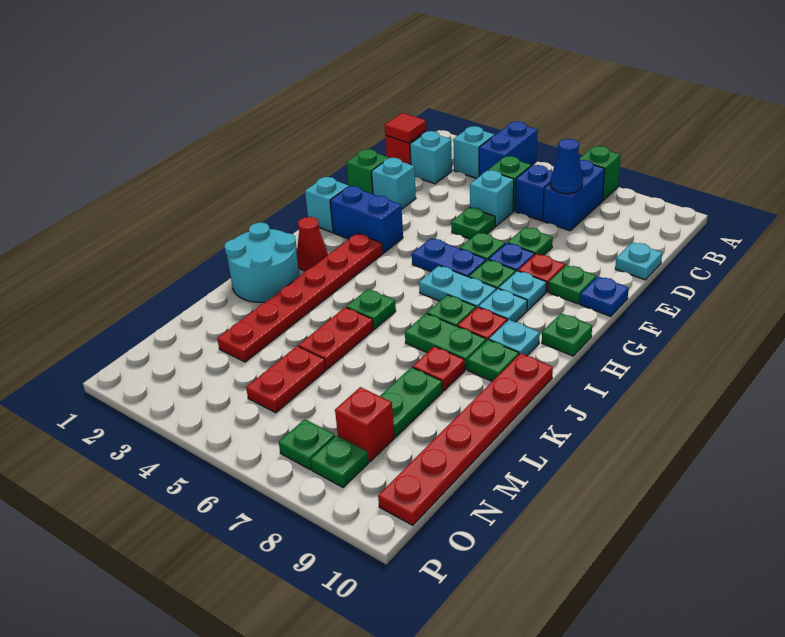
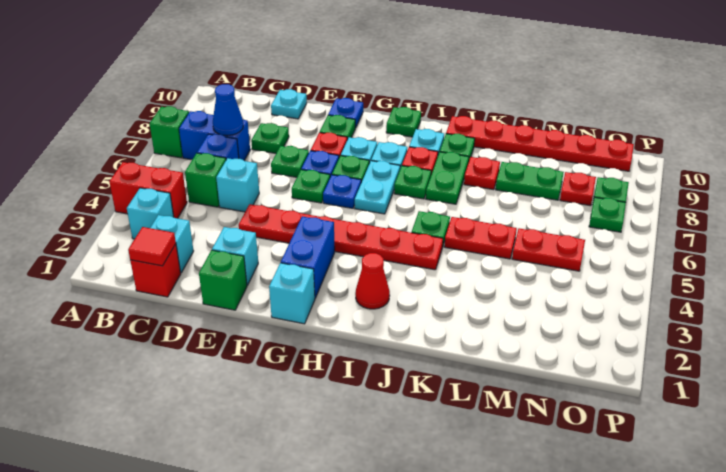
blue brick A4:B4 level 1 -> red brick A4:B4 level 1
green plate E5 level 1 -> green plate D8 level 1
blue plate G5:G6 level 1 -> blue plate G6 level 1
red plate H3:M3 level 1 -> red plate E4:J4 level 1
cyan round brick J1:K2 level 1 -> none
red brick N8 level 1 -> red plate N8 level 1

